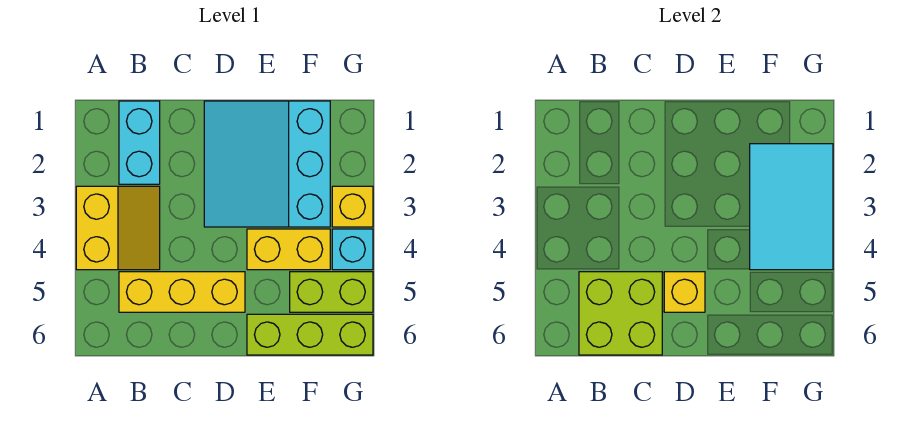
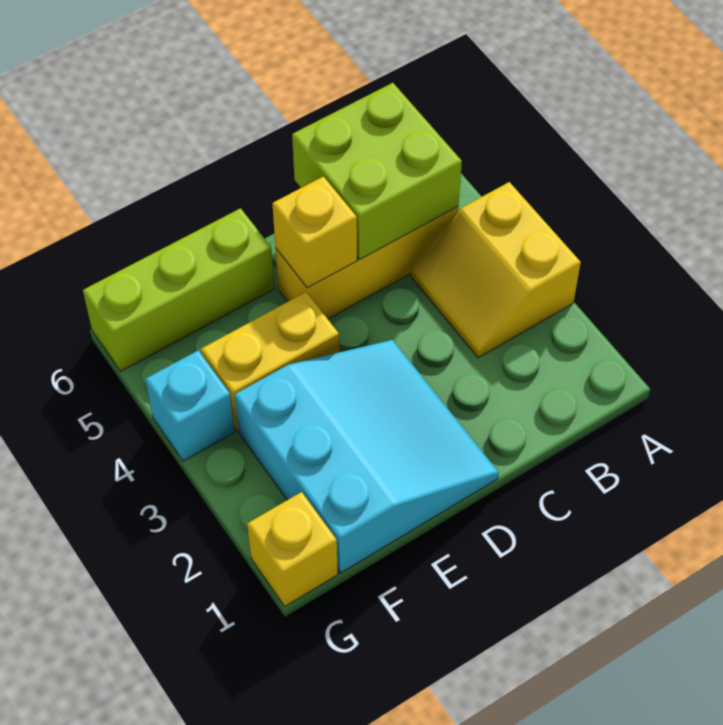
cyan brick B1:B2 level 1 -> none
cyan tile F2:G4 level 2 -> none
lime brick F5:G5 level 1 -> none
yellow brick G3 level 1 -> yellow brick G1 level 1

